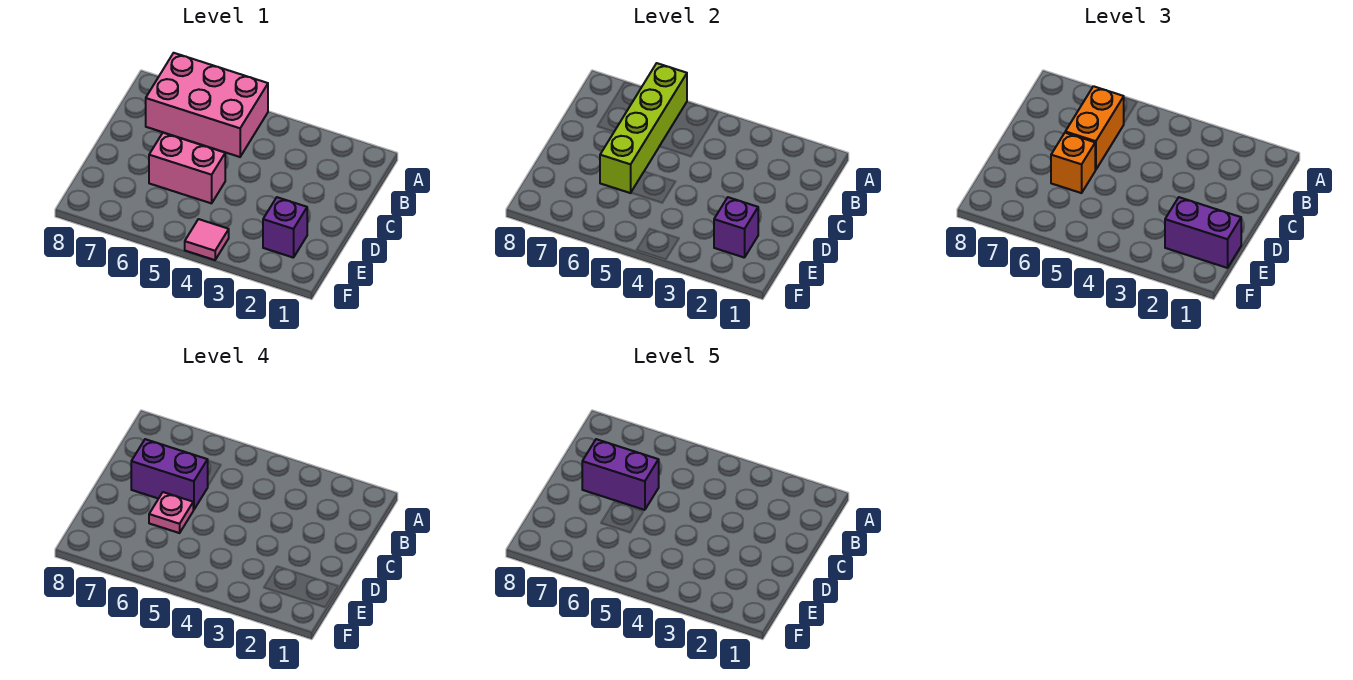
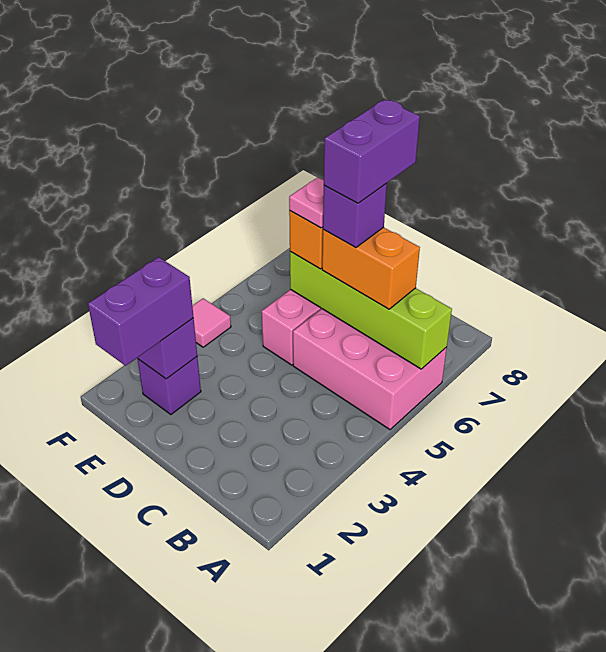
pink brick A5:B7 level 1 -> pink brick A5:C6 level 1
purple brick C6:C7 level 4 -> purple brick C6 level 4

